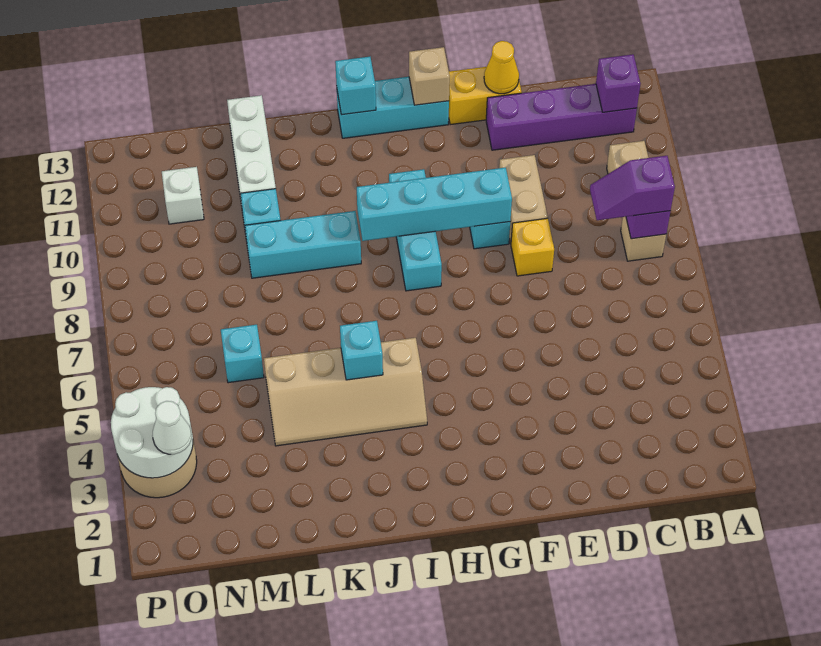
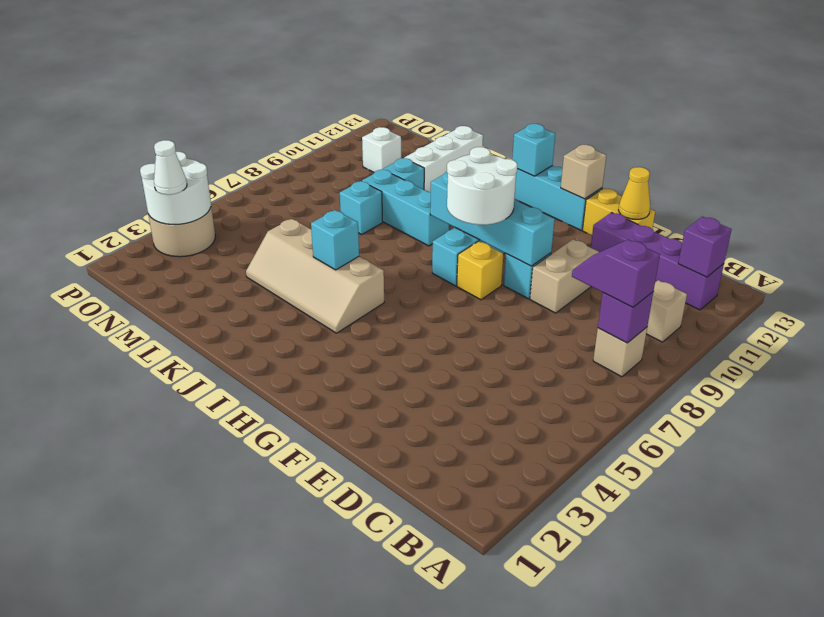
yellow brick E8 level 1 -> yellow brick G8 level 1
none -> white round brick G8:H9 level 3
cyan brick M6 level 1 -> cyan brick L8 level 1

